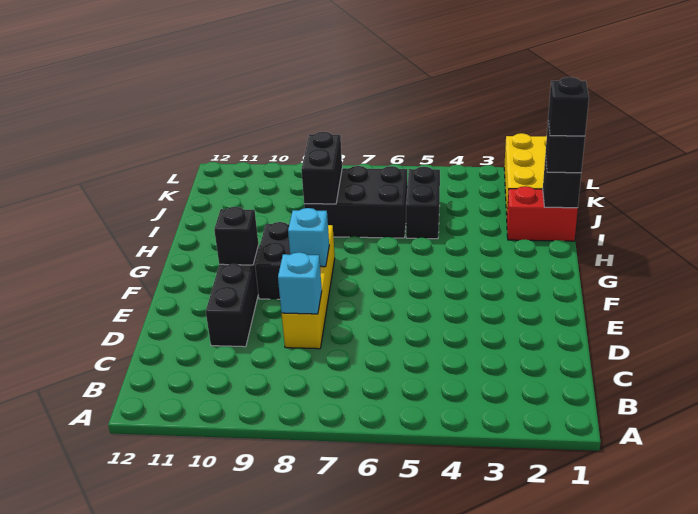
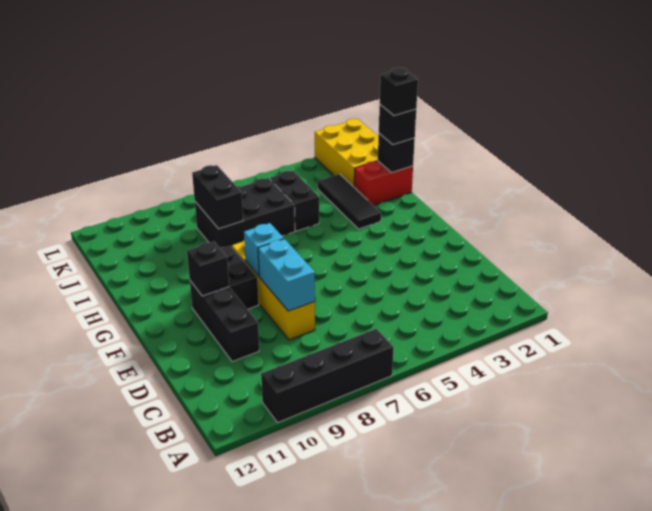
none -> black brick A7:A10 level 1
cyan brick D8 level 2 -> cyan brick D8:E8 level 2
none -> black tile H3:J3 level 1

